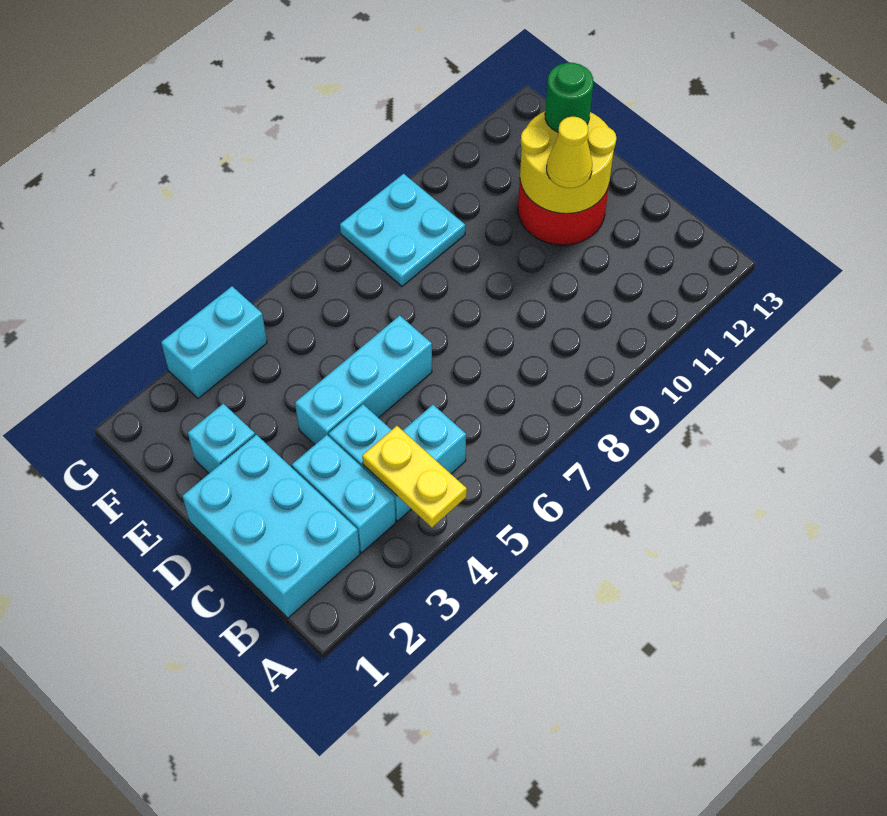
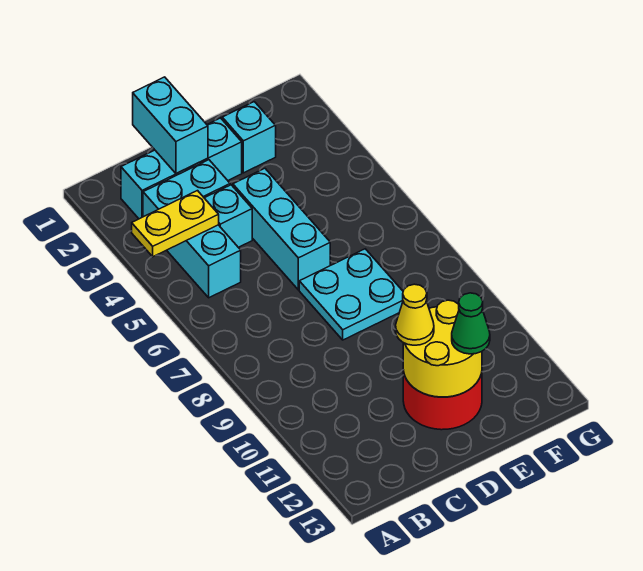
cyan brick B1:D2 level 1 -> cyan brick B2:D2 level 1
green round brick E12 level 3 -> green cone E12 level 3
cyan plate F8:G9 level 1 -> cyan plate D7:E8 level 1
cyan brick G3:G4 level 1 -> cyan brick C1:C2 level 2

